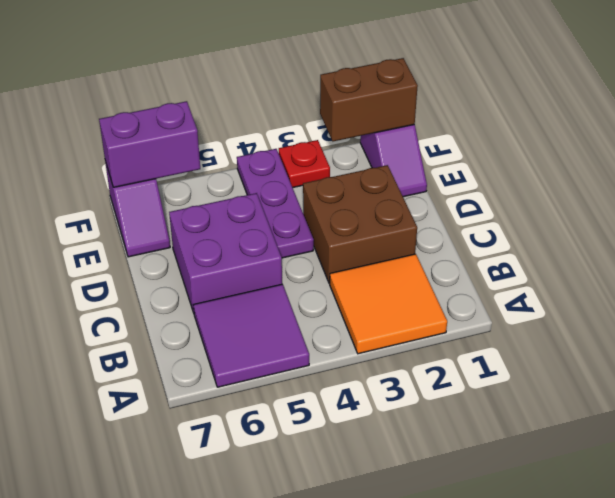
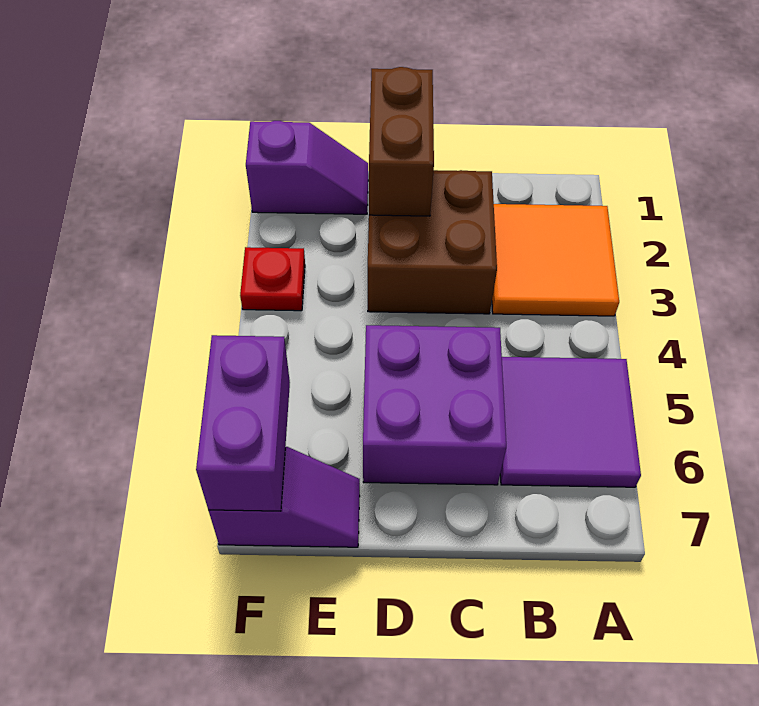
purple plate D4:F4 level 1 -> none
brown brick F1:F2 level 2 -> brown brick D1:D2 level 2

